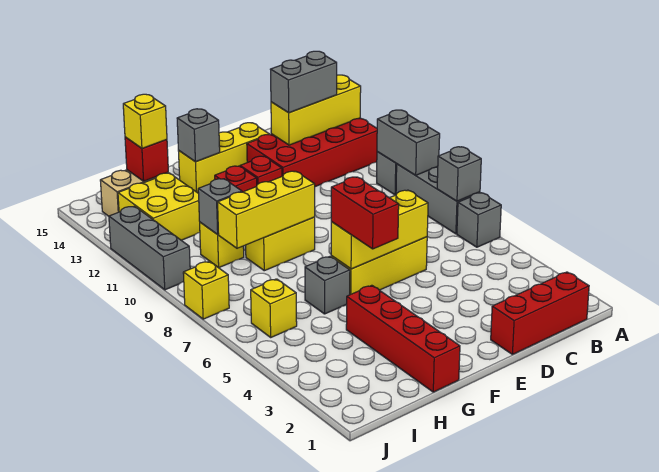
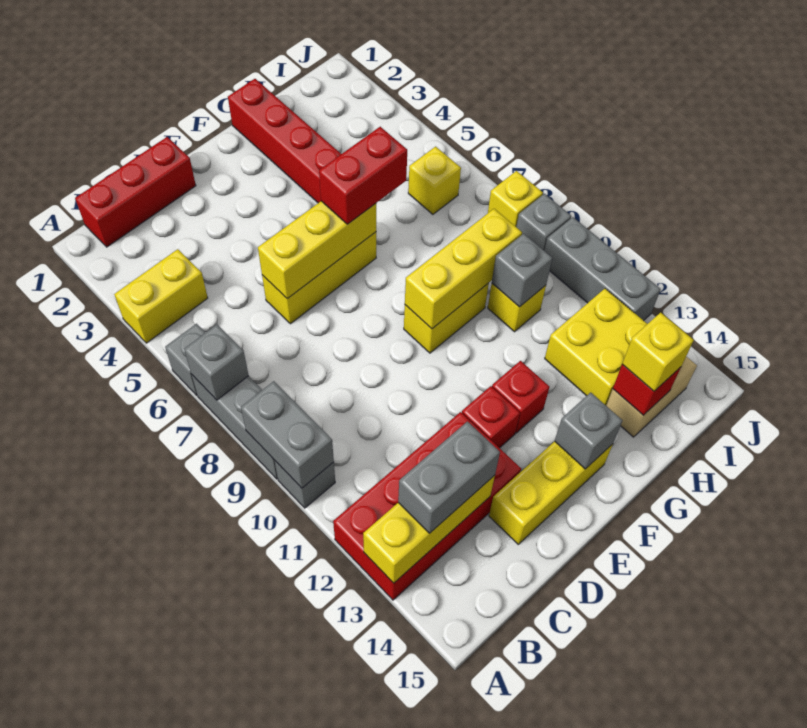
none -> yellow brick A4:B4 level 1
red brick F5:F6 level 3 -> red brick F6:G6 level 3
grey brick G6 level 1 -> grey brick J9 level 1

